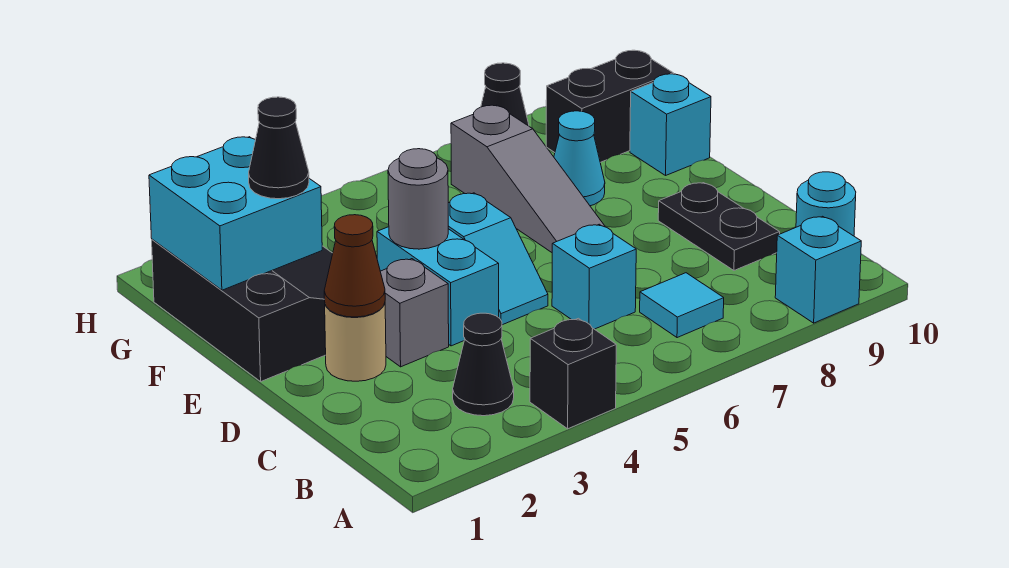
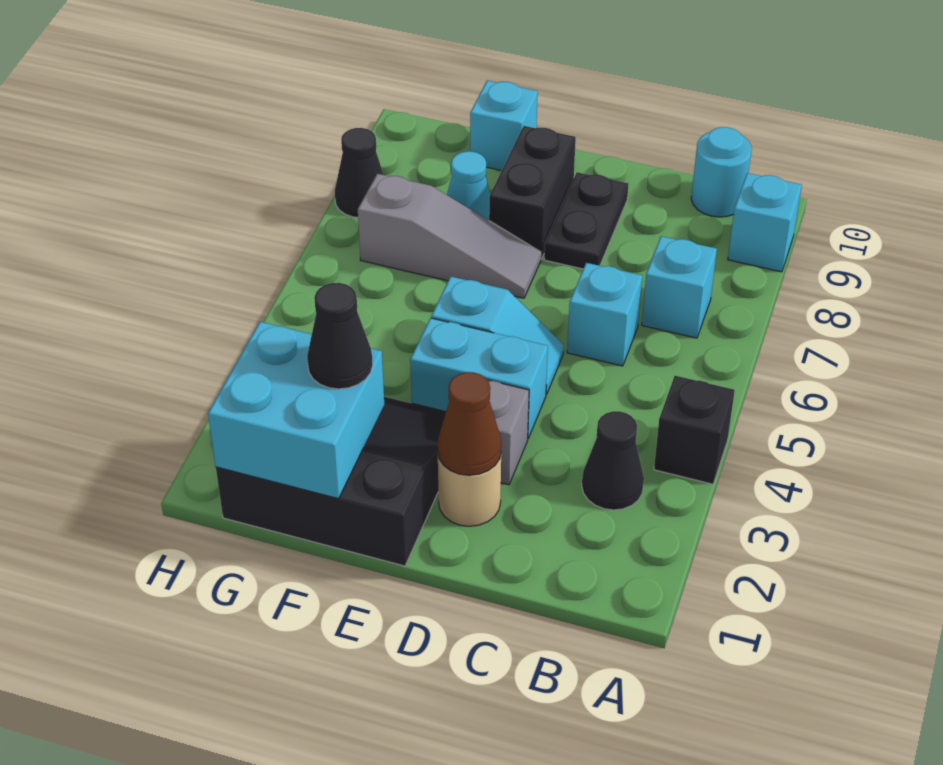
cyan tile B7 level 1 -> cyan brick B7 level 1
black plate C9:D9 level 1 -> black plate D8:D9 level 1
grey round brick E4 level 2 -> none
black brick G9:G10 level 1 -> black brick E8:E9 level 1

